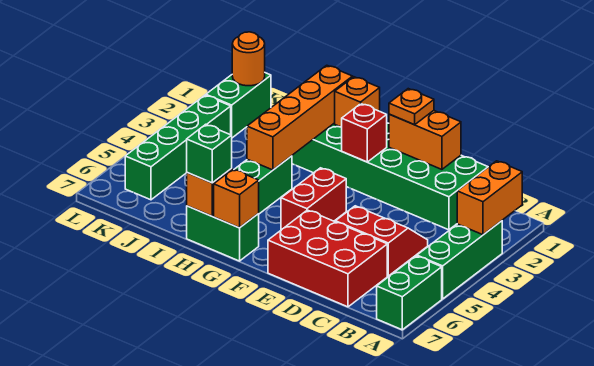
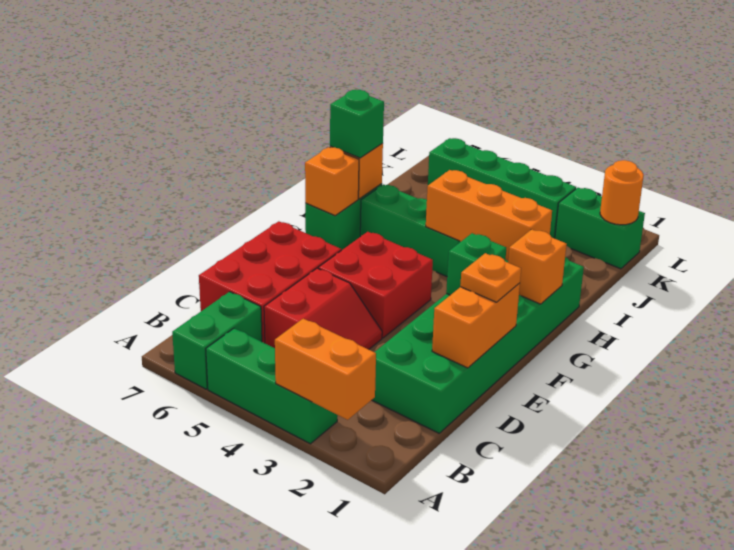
green brick A6:A7 level 1 -> green brick A6:B6 level 1
red brick F2 level 2 -> green brick F2 level 2
red brick F4:F5 level 1 -> red brick E4:F5 level 1
orange brick H1:H4 level 2 -> orange brick H2:H4 level 2

